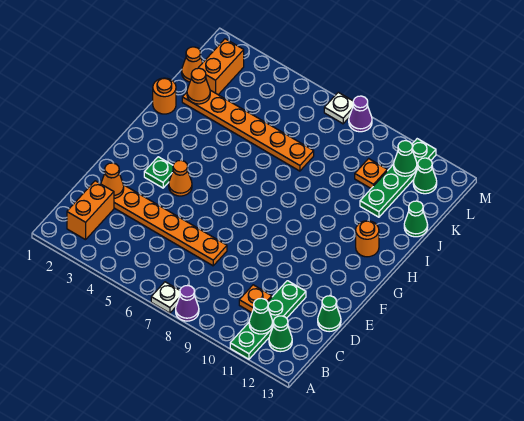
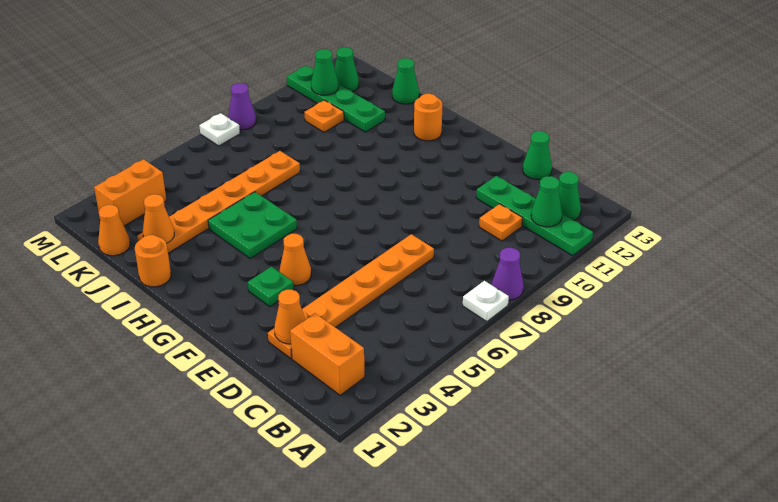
none -> green plate H4:I5 level 1
orange brick K2:L2 level 1 -> orange brick L2:L3 level 1

